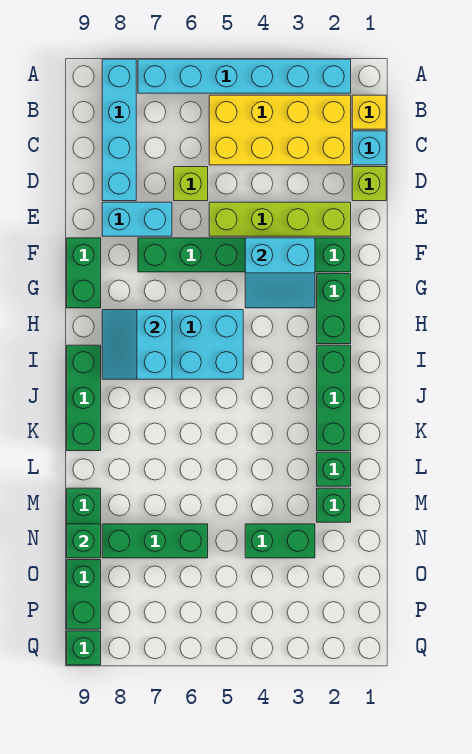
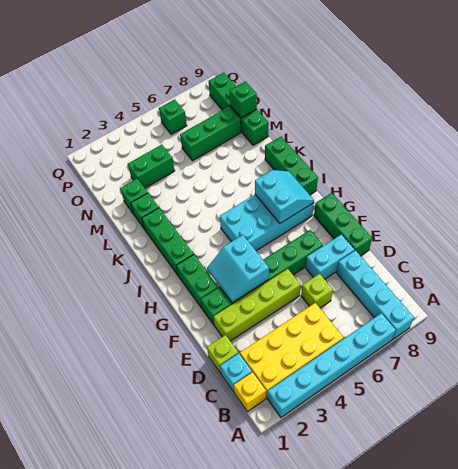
cyan slope F3:G4 level 2 top F -> cyan slope F3:G4 level 2 top 4
green brick F9:G9 level 1 -> green brick E9:G9 level 1
green brick Q9 level 1 -> green brick P6 level 1

